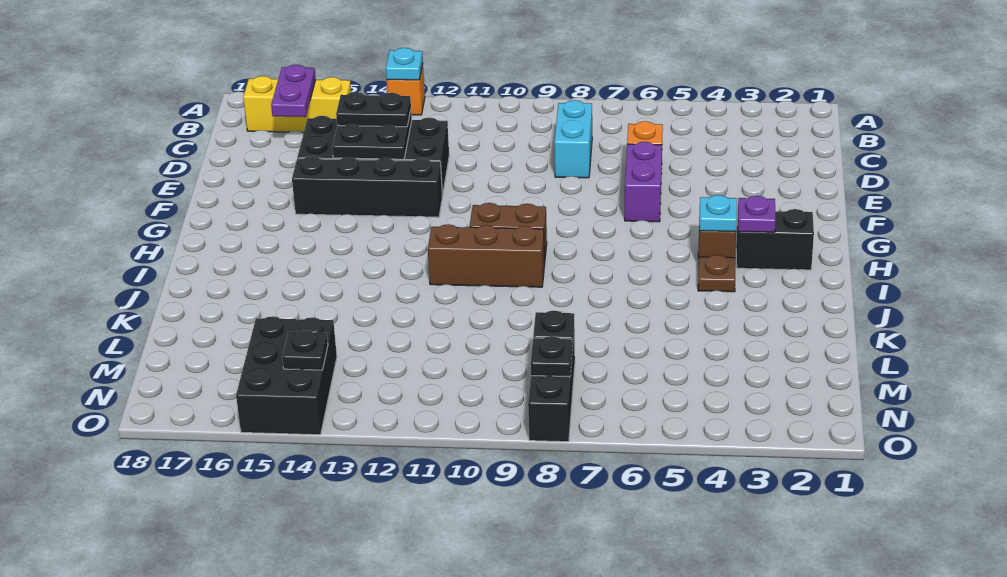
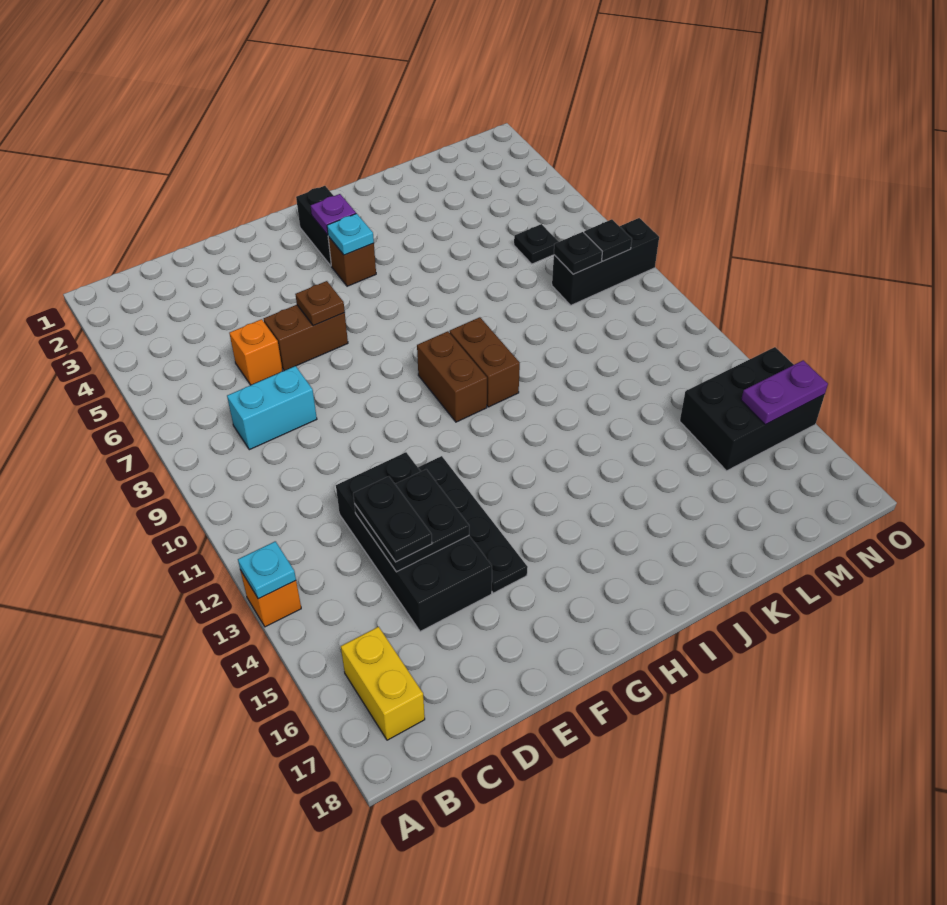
yellow brick B15:B17 level 1 -> yellow brick B16:B17 level 1
purple plate B16:C16 level 2 -> purple plate N15:O15 level 2
purple brick E6:F6 level 1 -> brown brick E6:F6 level 1
black brick F12:F15 level 1 -> black plate F12:F15 level 1
brown plate I4 level 1 -> brown plate F6 level 2
brown brick I9:I11 level 1 -> brown brick I9:I10 level 1
black plate N14 level 2 -> black plate M6 level 1

